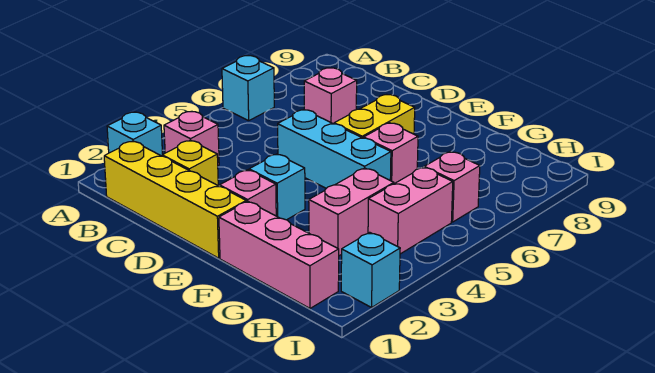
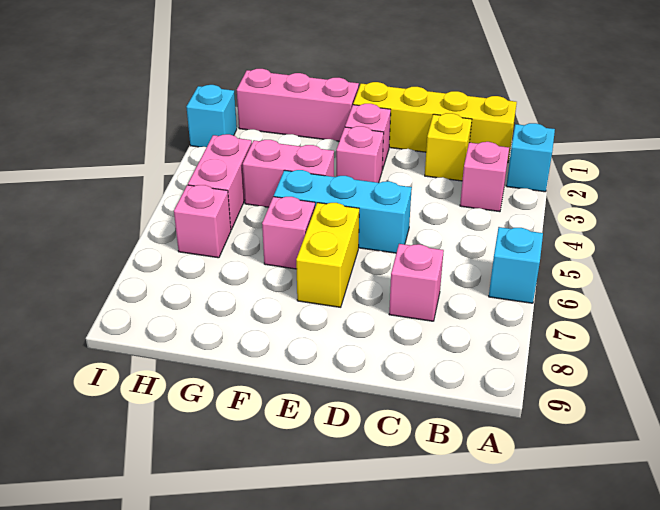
cyan brick E3 level 1 -> pink brick E3 level 1
pink brick G3:G4 level 1 -> pink brick F4:G4 level 1

